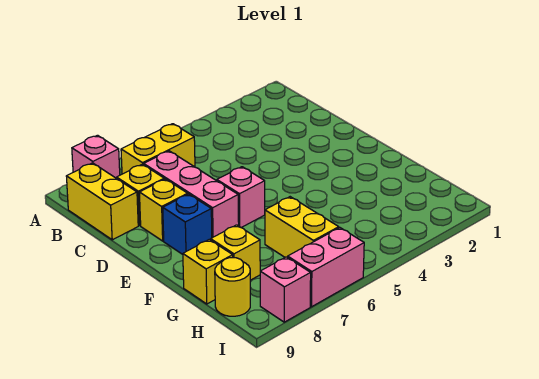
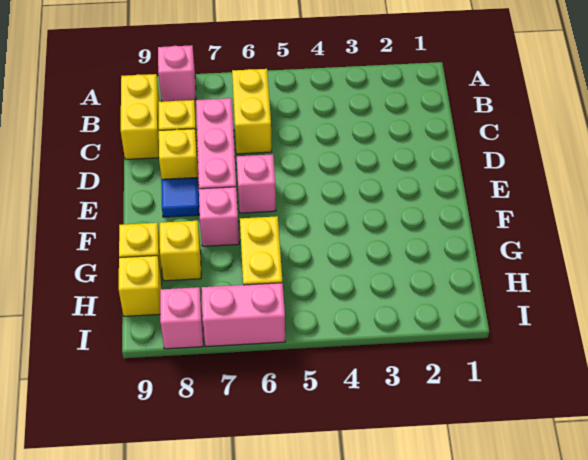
yellow brick B6:B7 level 1 -> yellow brick B6:C6 level 1
blue brick E8 level 1 -> blue tile E8 level 1
none -> pink brick F7 level 1
yellow round brick H9 level 1 -> yellow brick H9 level 1

